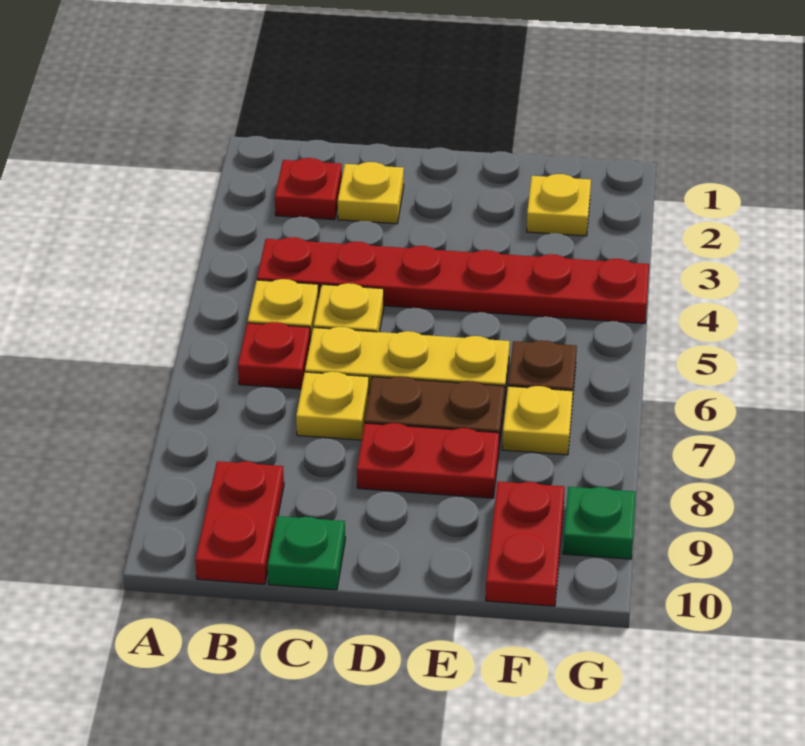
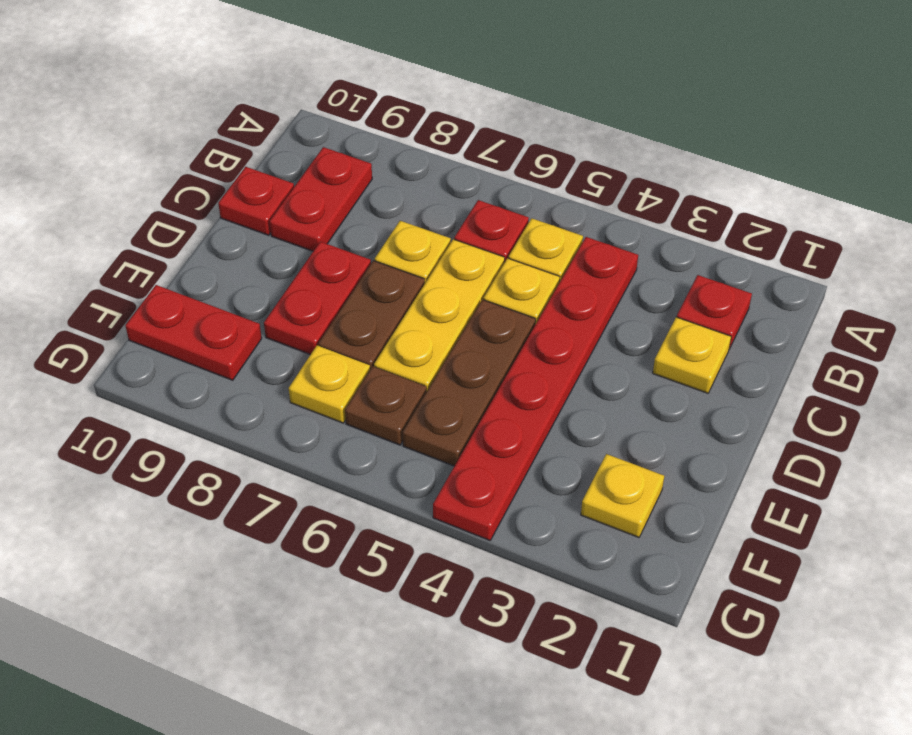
red plate B9:B10 level 1 -> red plate B9:C9 level 1
green plate C10 level 1 -> red plate C10 level 1
none -> brown plate D5:F5 level 1
green plate G9 level 1 -> none

